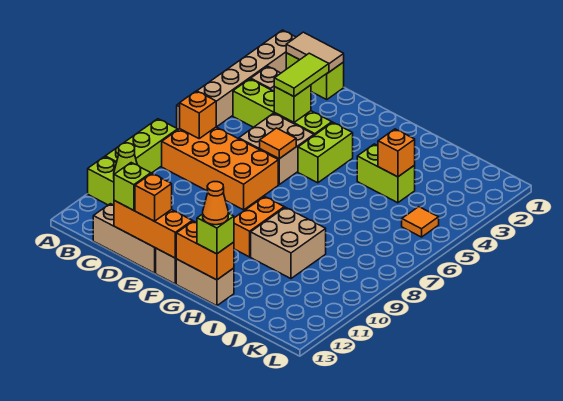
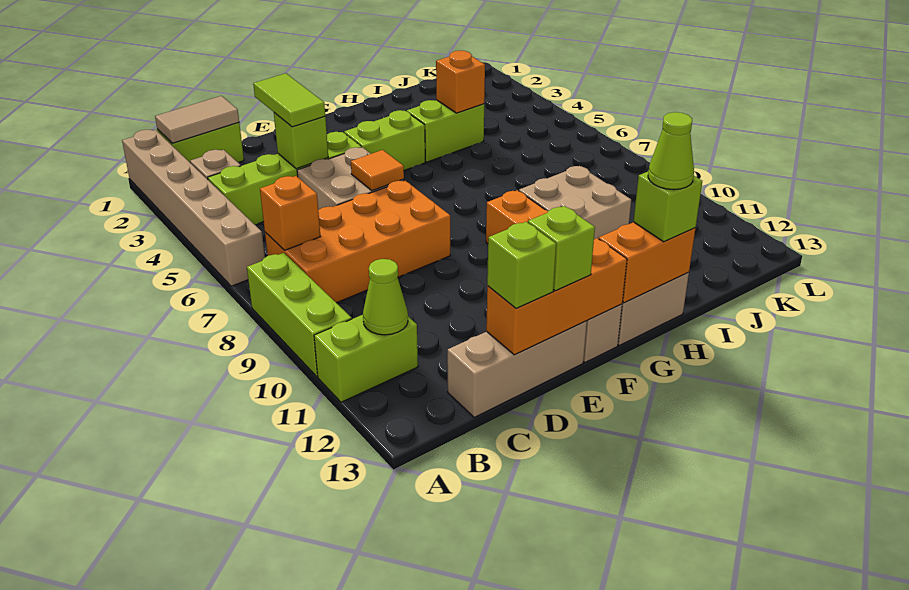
orange brick E13 level 3 -> lime brick E13 level 3
lime brick F4:F5 level 1 -> lime brick F4:G4 level 1
orange cone H13 level 4 -> lime cone H13 level 4
orange tile K5 level 1 -> none

